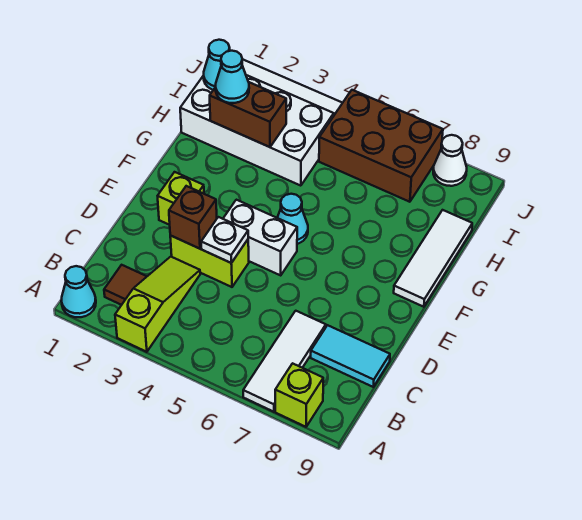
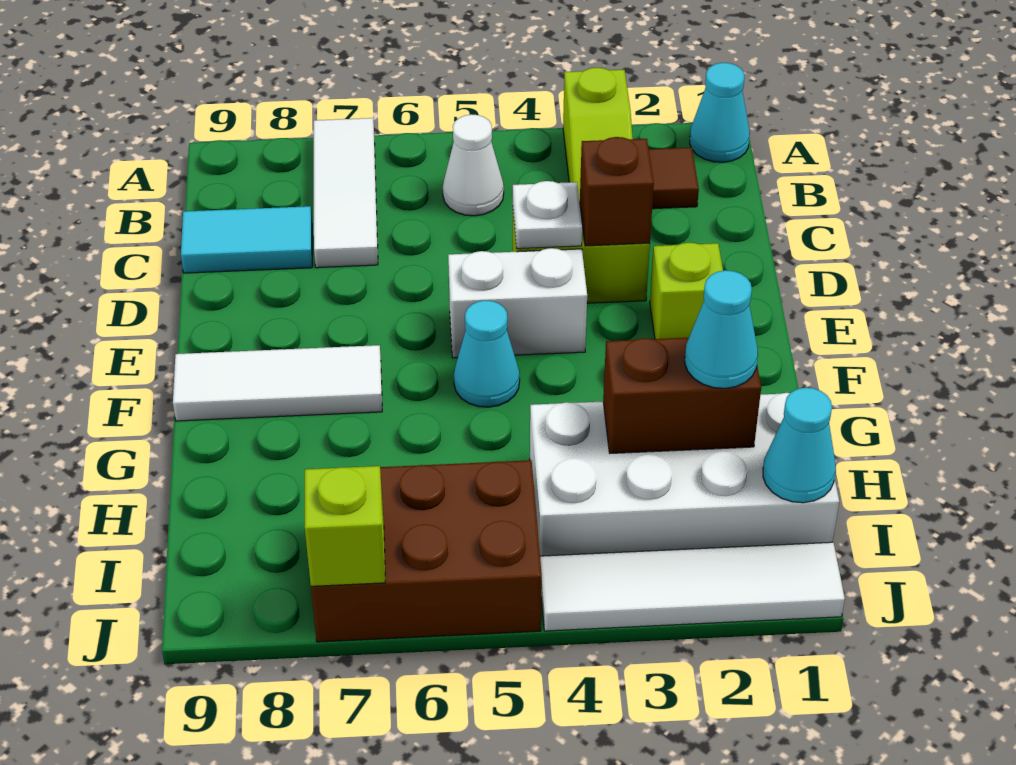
lime brick A8 level 1 -> lime brick J7 level 2
white tile F9:H9 level 1 -> white tile F7:F9 level 1
white cone J8 level 1 -> white cone B5 level 1

